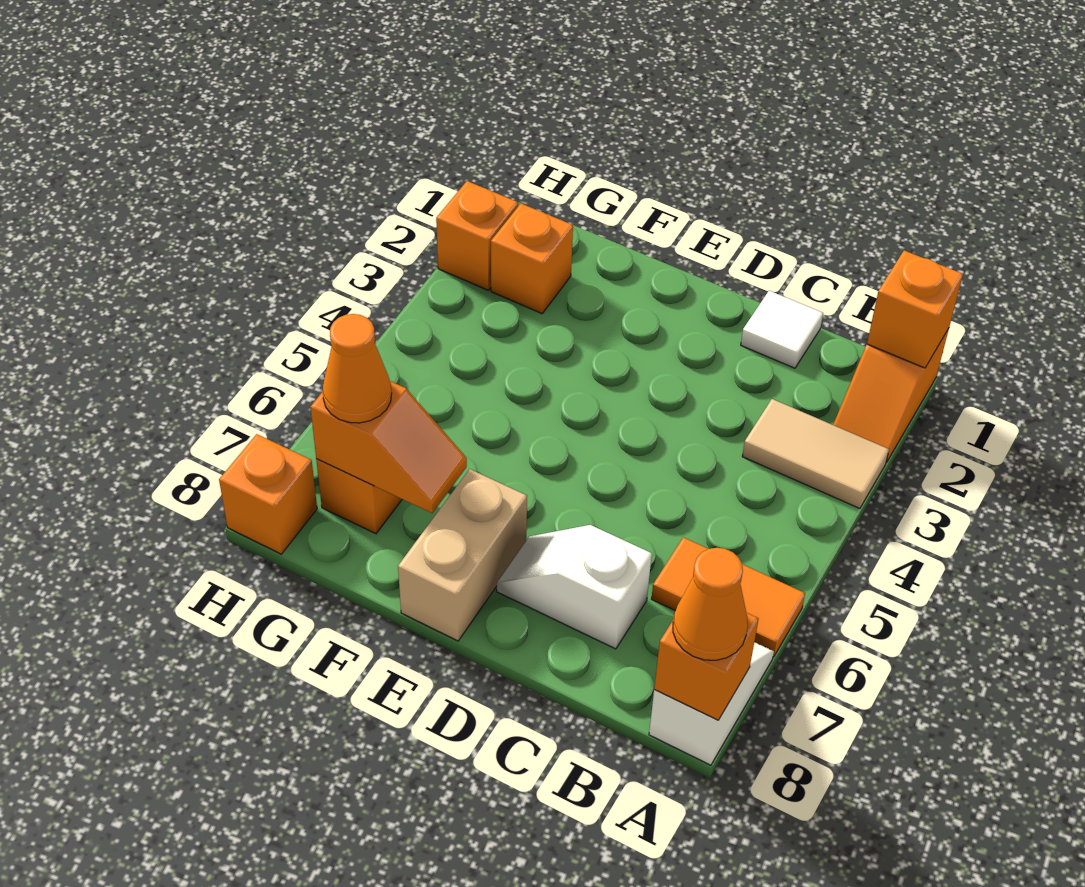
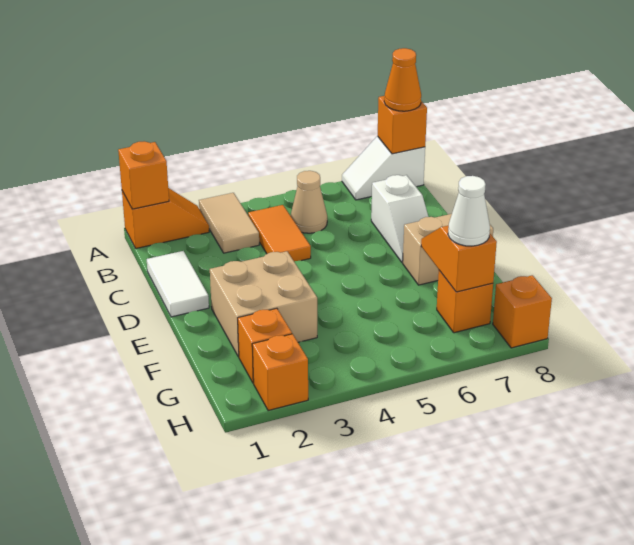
orange tile A6:B6 level 1 -> orange tile B4:C4 level 1
none -> tan cone B5 level 1
white tile C1 level 1 -> white tile C1:D1 level 1
none -> tan brick E2:F3 level 1
orange cone G7 level 3 -> white cone G7 level 3

